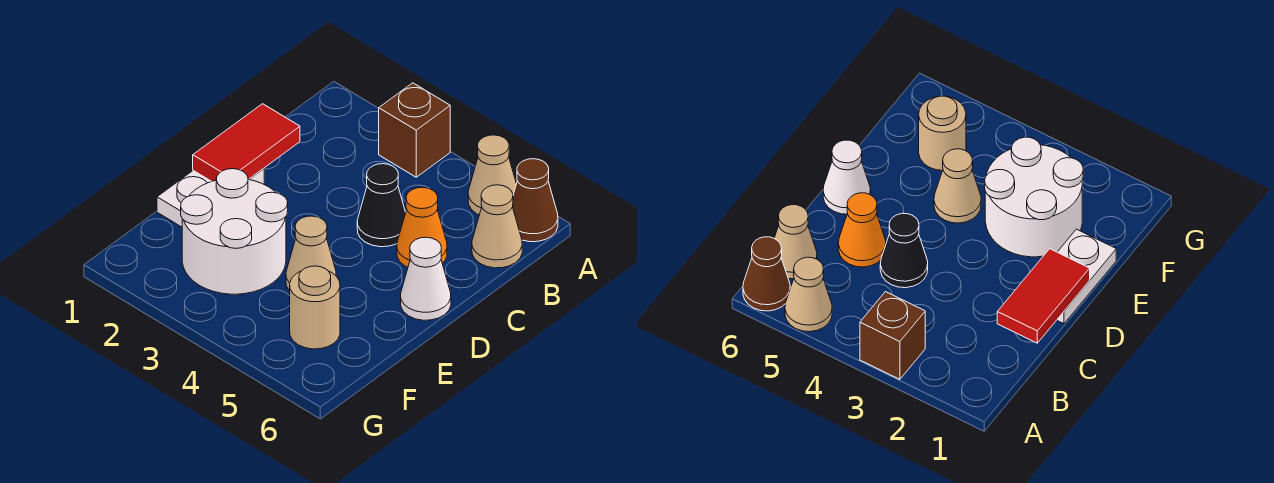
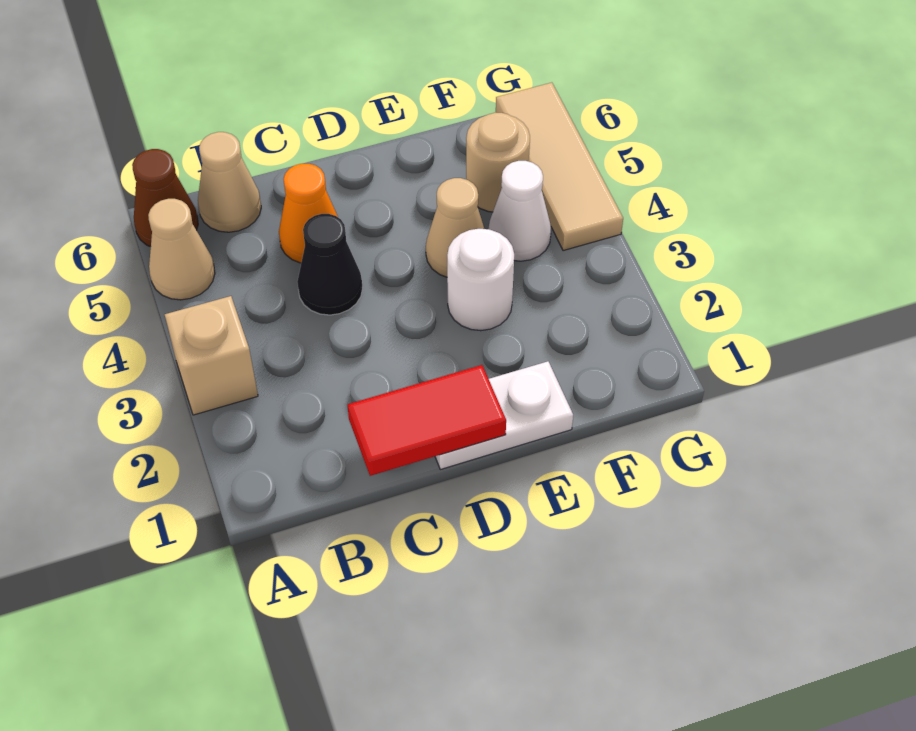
brown brick A3 level 1 -> tan brick A3 level 1
white cone D6 level 1 -> white cone F4 level 1
white round brick E2:F3 level 1 -> white round brick E3 level 1
none -> tan tile G4:G6 level 1

